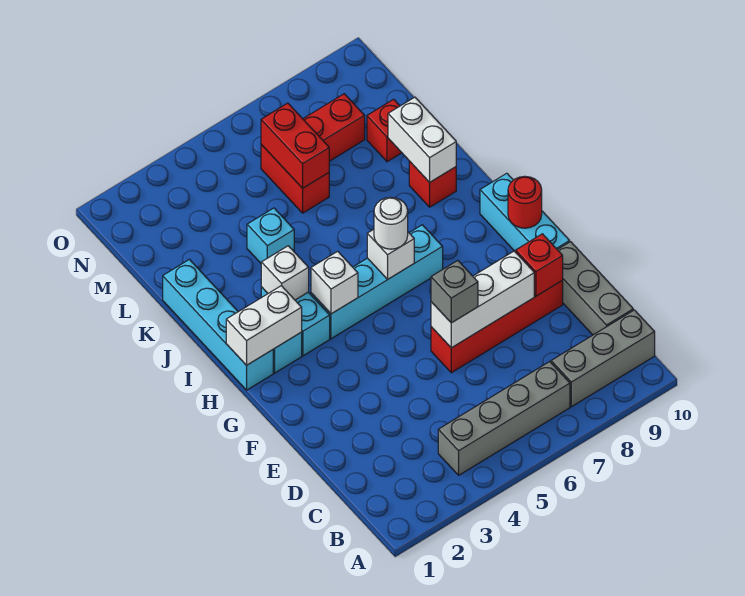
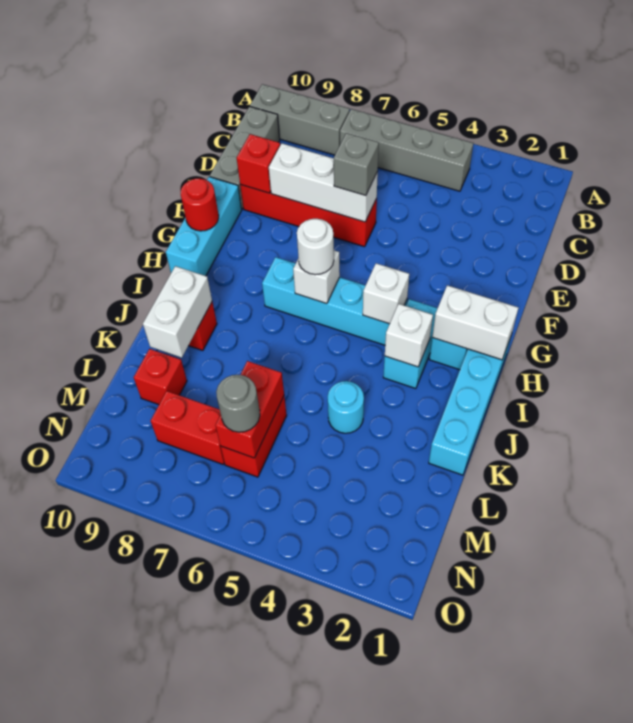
cyan brick K4 level 1 -> cyan round brick K4 level 1
none -> grey round brick M6 level 3

